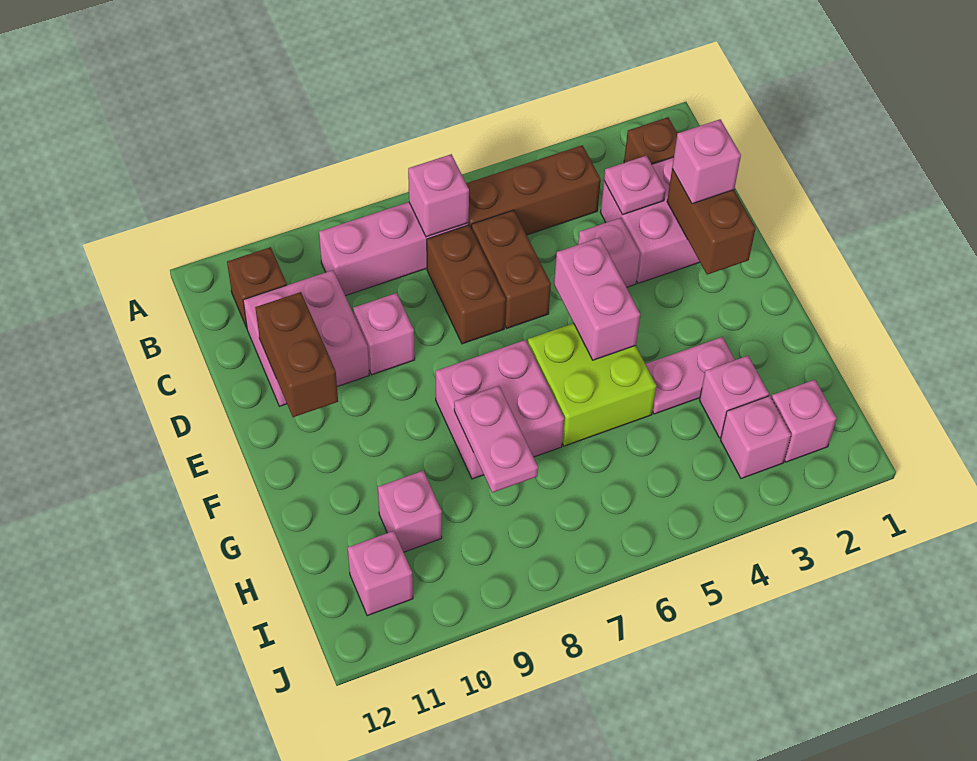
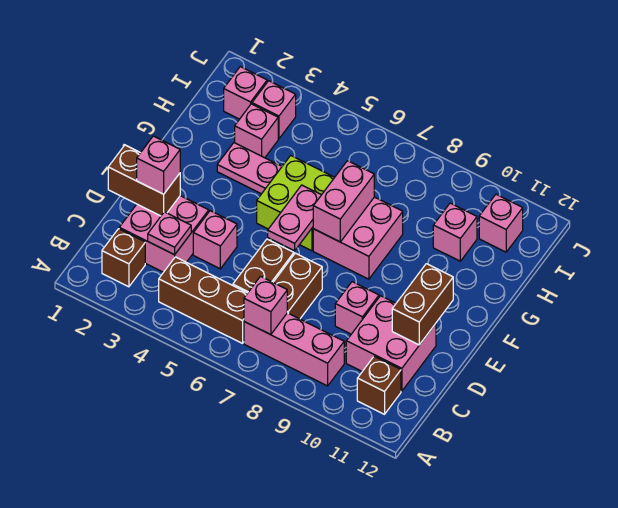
brown brick D2:E2 level 2 -> brown brick D1:D2 level 2
pink brick E5:F5 level 2 -> pink brick F7:G7 level 2
pink plate G8:H8 level 2 -> pink plate E6:F6 level 2

